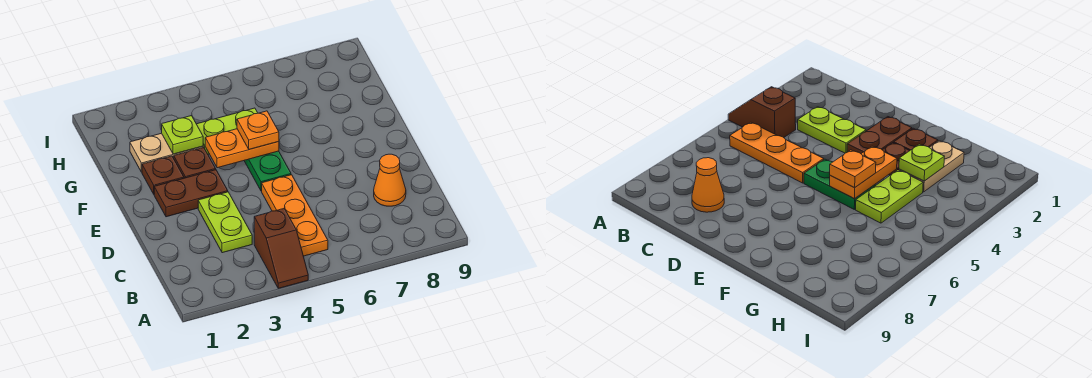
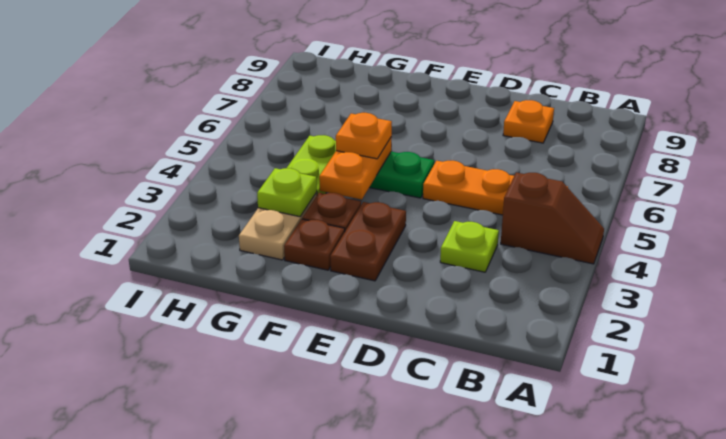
lime plate C3:D3 level 1 -> lime plate C3 level 1
orange cone C8 level 1 -> orange plate C8 level 1

